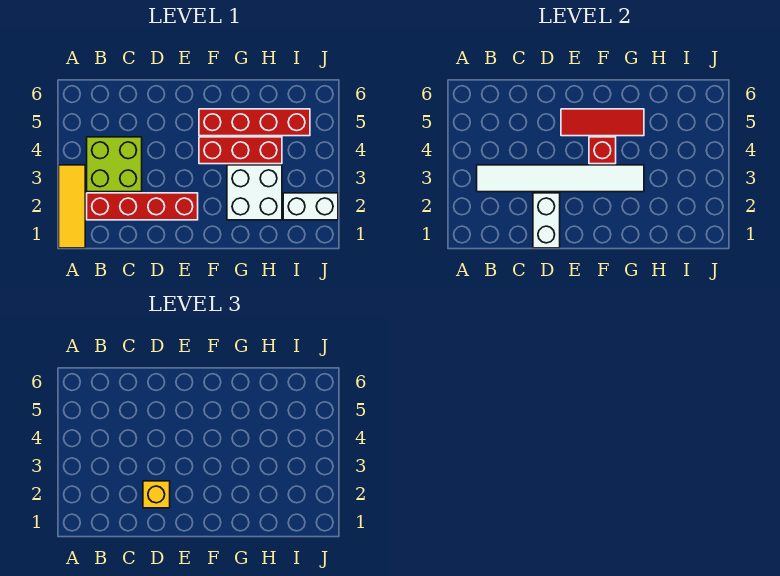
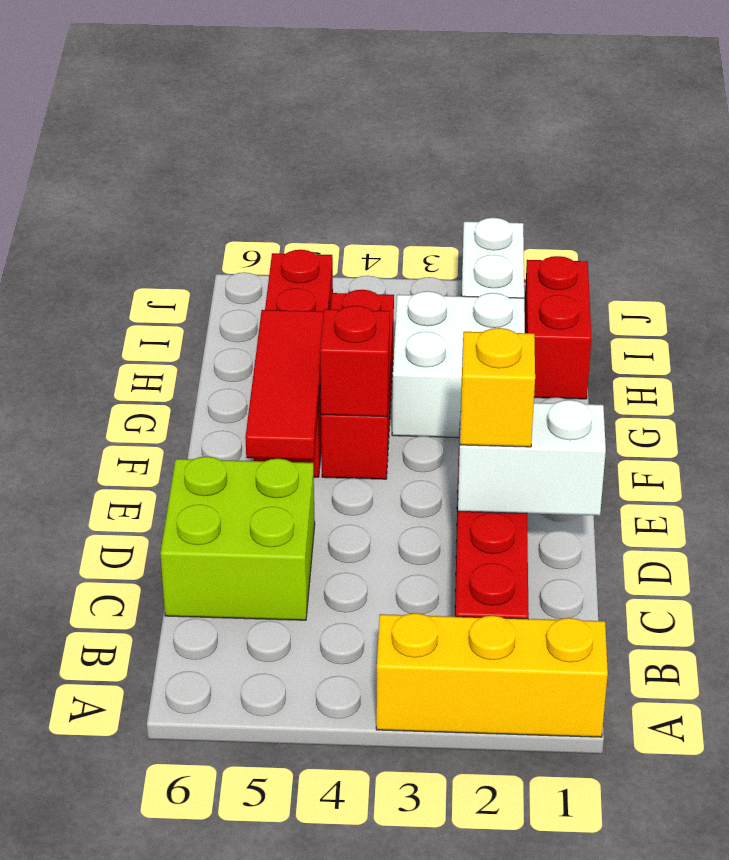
yellow tile A1:A3 level 1 -> yellow brick A1:A3 level 1
lime brick B3:C4 level 1 -> lime brick C5:D6 level 1
white tile B3:G3 level 2 -> none
none -> red brick H1:I1 level 1

